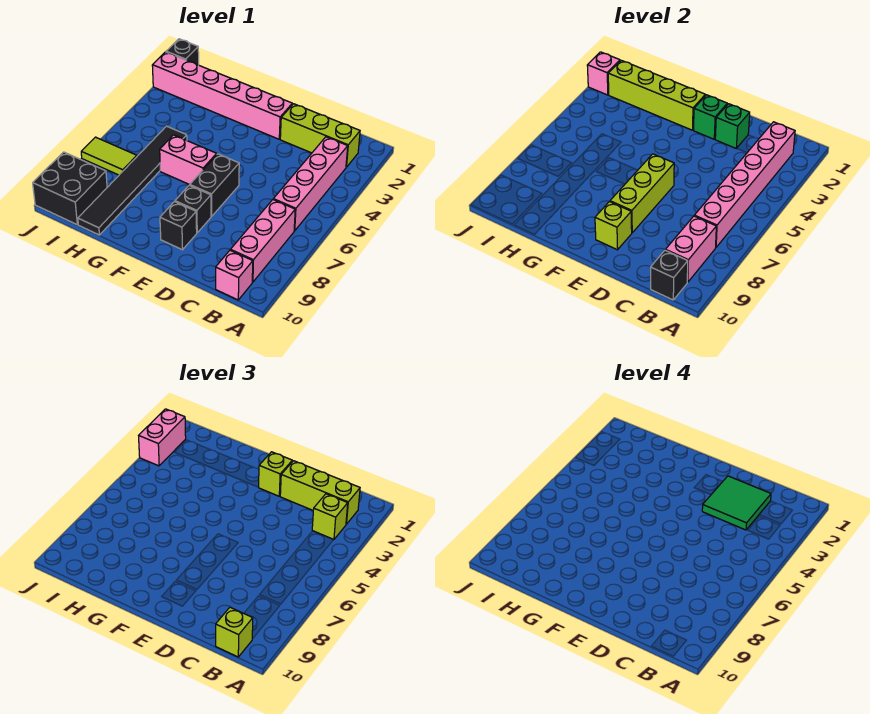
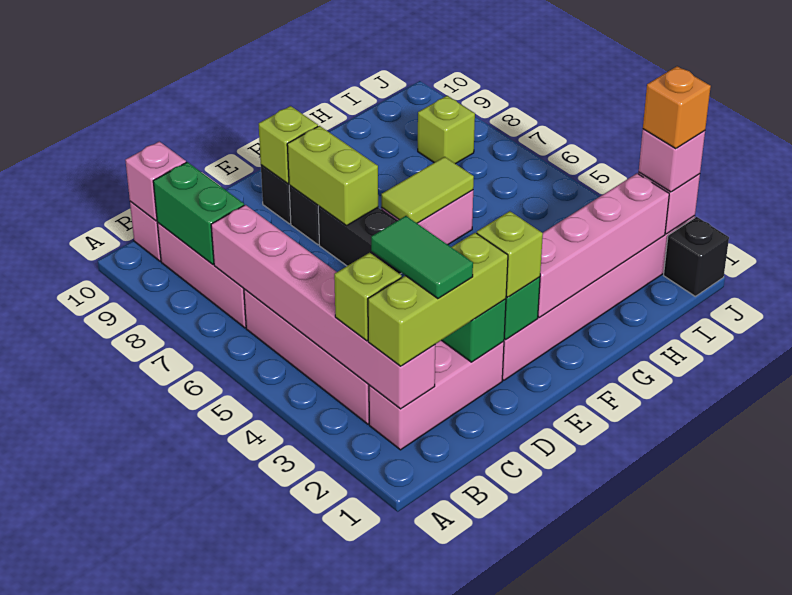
lime brick B2:D2 level 1 -> pink brick B2:D2 level 1
pink brick B8:B9 level 2 -> green brick B8:B9 level 2
black brick B10 level 2 -> pink brick B10 level 2
lime brick B10 level 3 -> lime brick I8 level 1
green tile C2:D3 level 4 -> green tile C2:C3 level 4
lime brick E6:E8 level 2 -> lime brick E7:E8 level 2
lime brick F2:I2 level 2 -> pink brick F2:I2 level 2
black tile H5:H10 level 1 -> none
lime tile I7:J7 level 1 -> lime tile F6:G6 level 2
black brick I9:J10 level 1 -> none
pink brick J2:J3 level 3 -> pink brick J2 level 3
none -> orange brick J2 level 4

